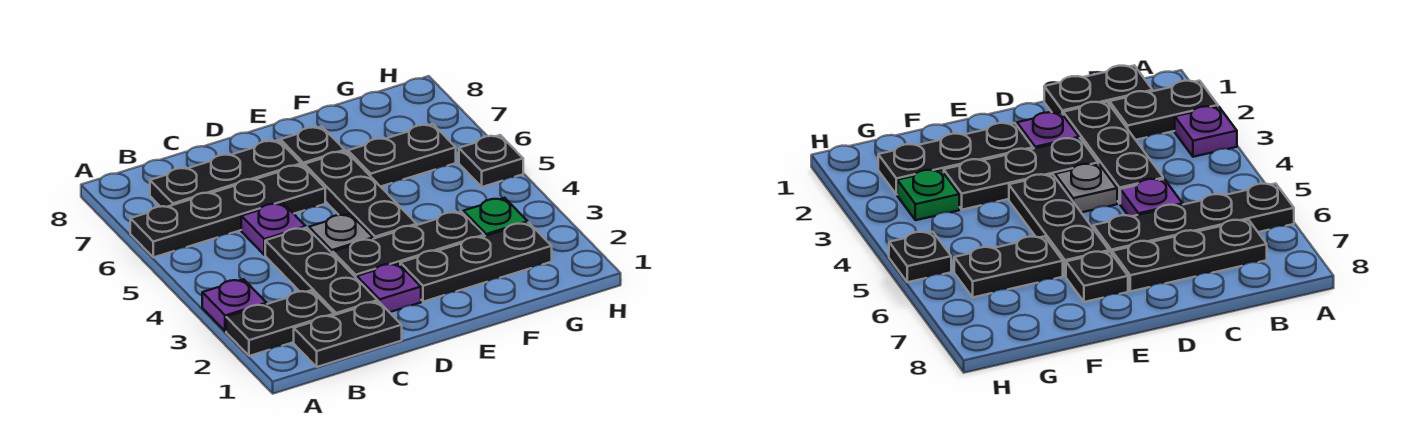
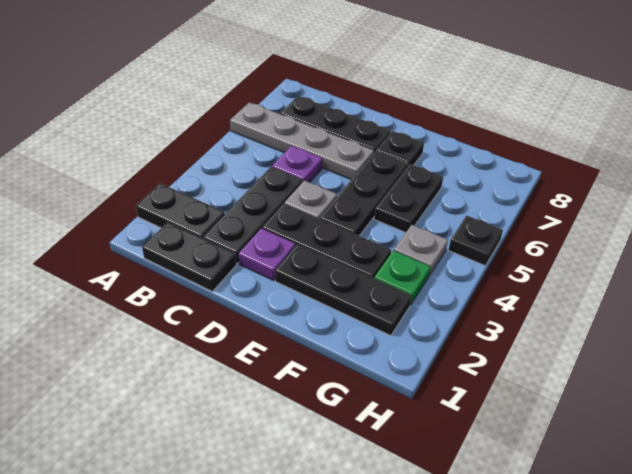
purple plate A3 level 1 -> none
black plate A6:D6 level 1 -> grey plate A6:D6 level 1
black plate F6:G6 level 1 -> black plate F5:F6 level 1
none -> grey plate G4 level 1

